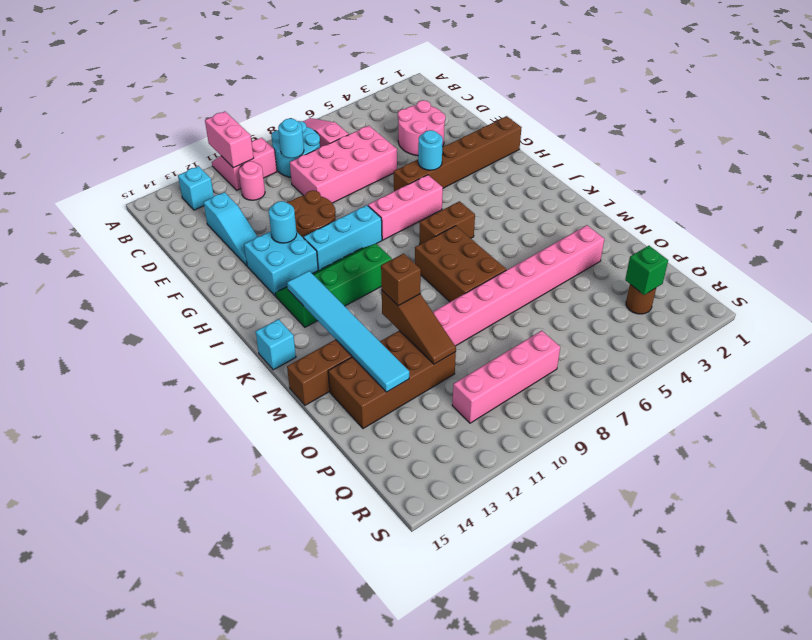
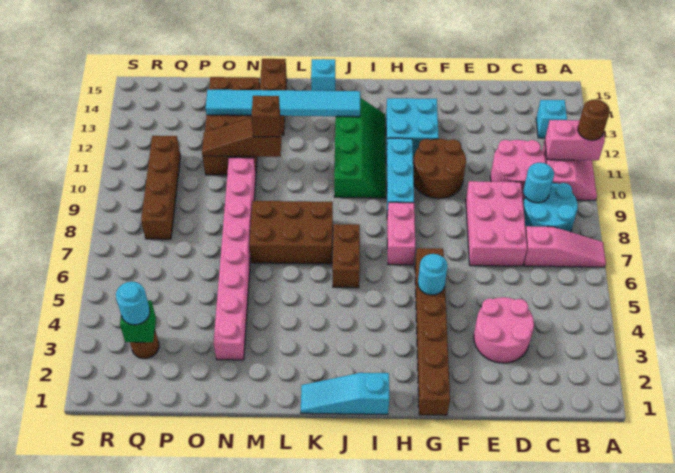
none -> brown round brick A11 level 3
pink round brick C11 level 1 -> pink round brick C10:D11 level 1
pink brick D6:E9 level 1 -> pink brick D7:E9 level 1
cyan slope D13:F13 level 1 top D -> cyan slope I1:K1 level 1 top I
cyan round brick G12 level 2 -> cyan round brick Q3 level 3
pink brick H6:H8 level 1 -> pink brick H7:H8 level 1
pink brick Q8:Q11 level 1 -> brown brick Q8:Q11 level 1

